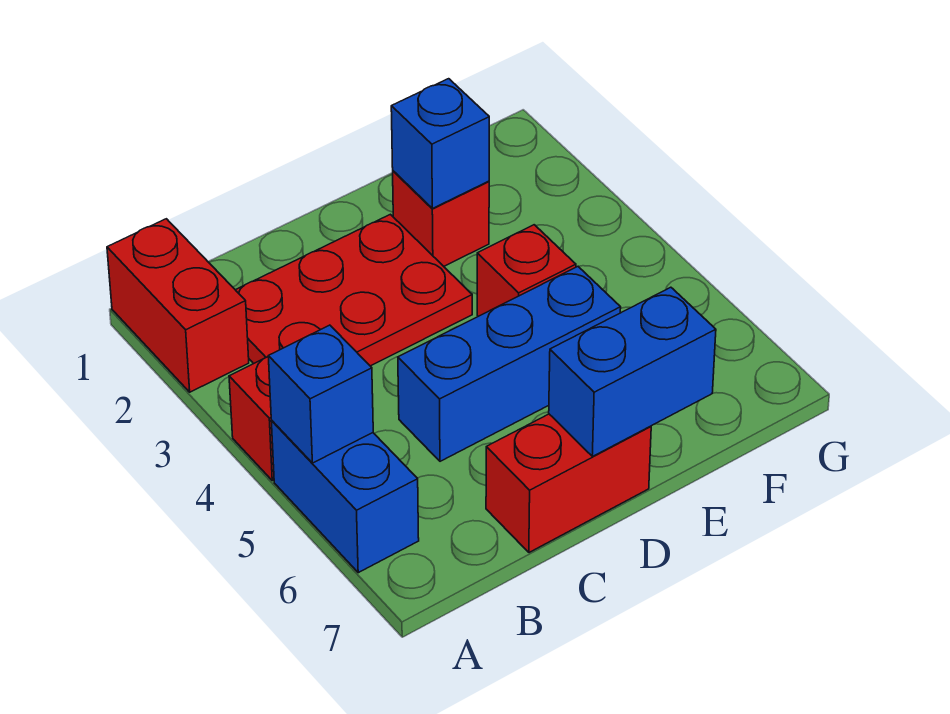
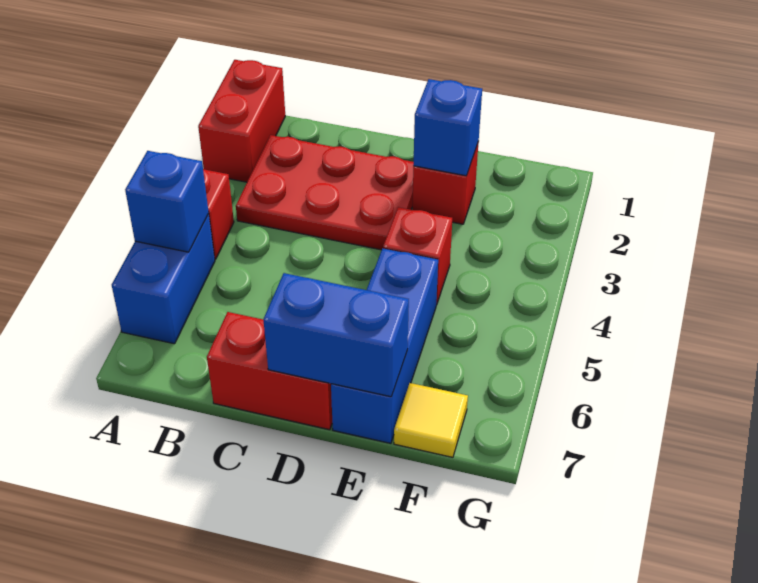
blue brick C5:E5 level 1 -> blue brick E5:E7 level 1
none -> yellow tile F7 level 1

